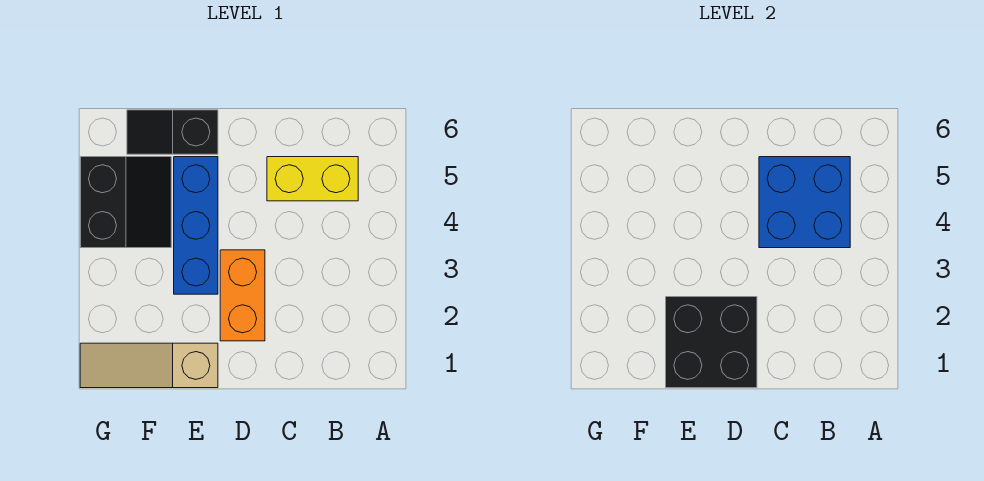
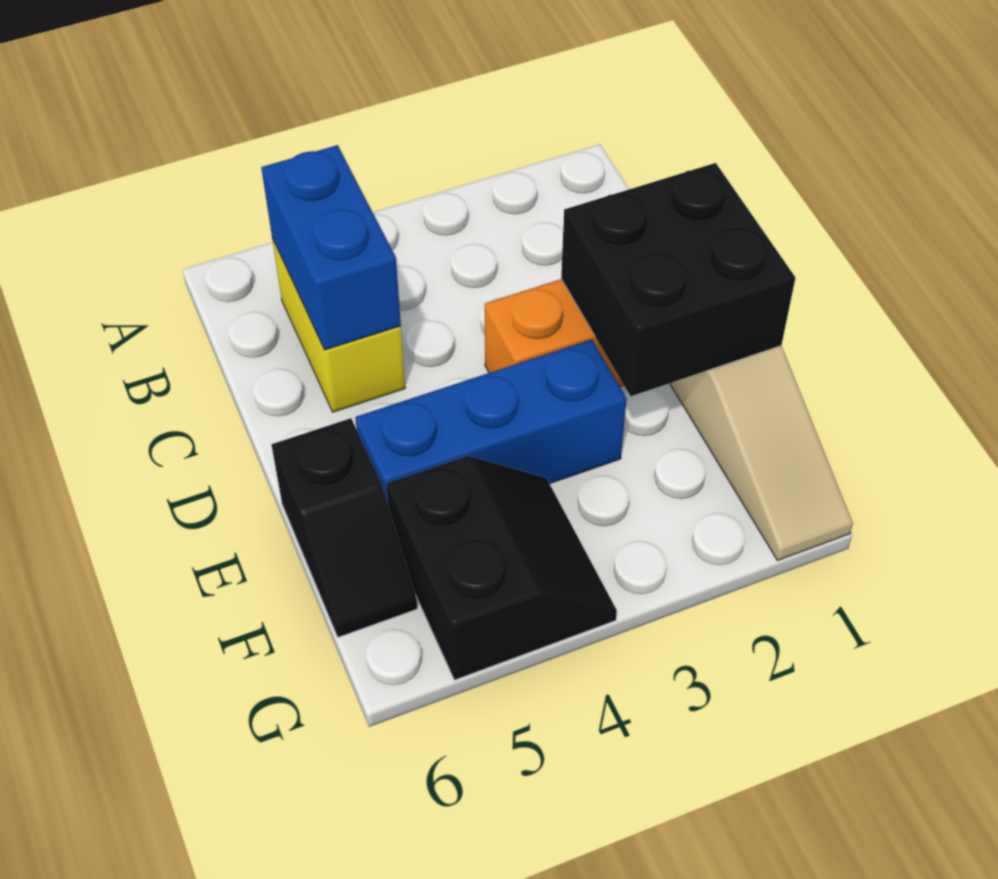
blue brick B4:C5 level 2 -> blue brick B5:C5 level 2
black slope F4:G5 level 1 top G -> black slope F4:G5 level 1 top 5

